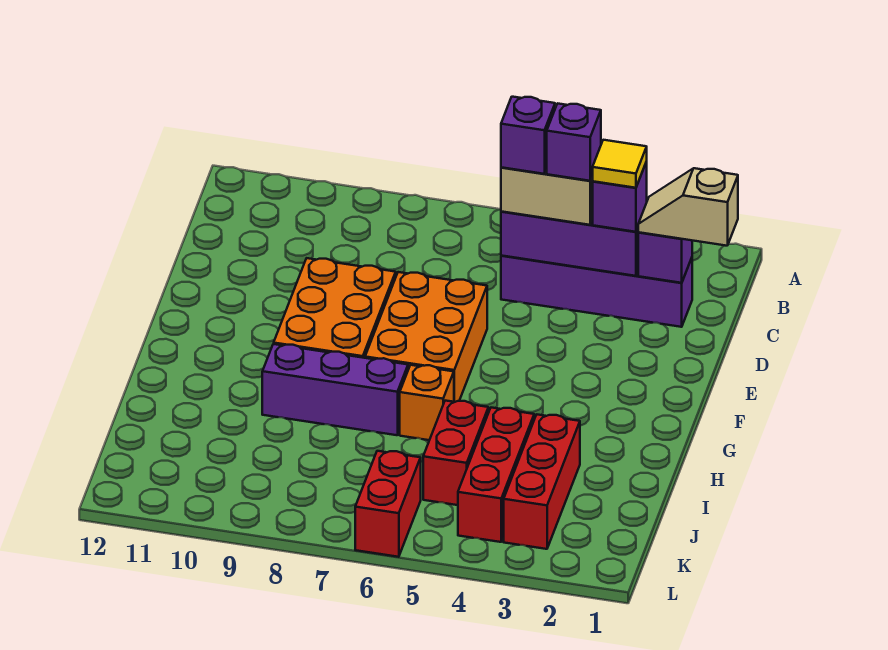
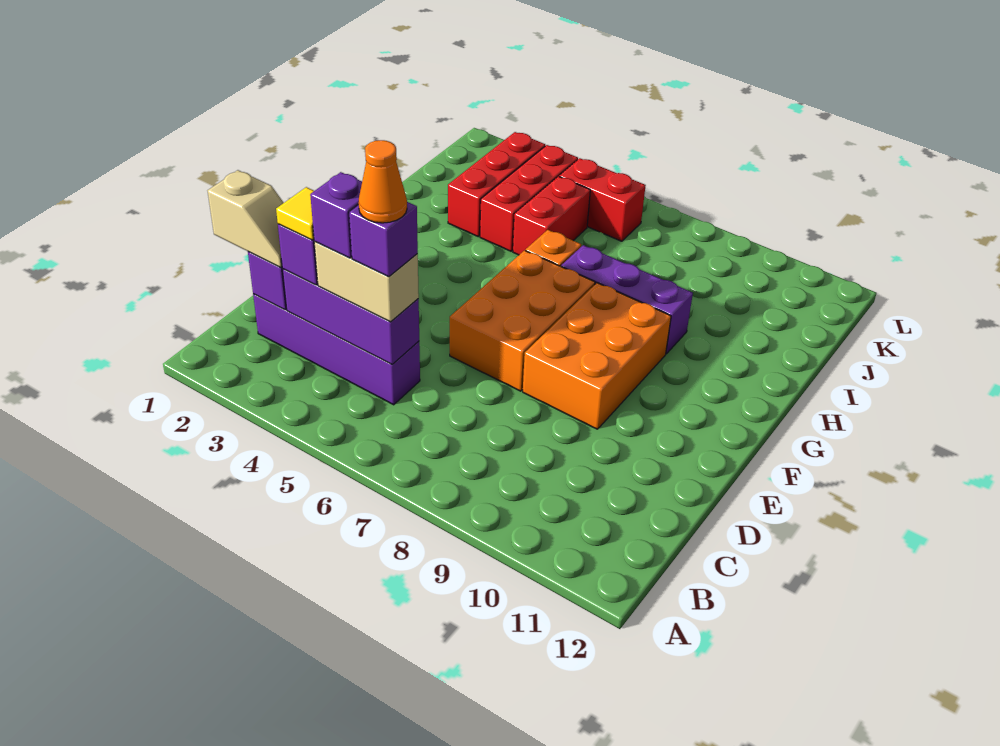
none -> orange cone C5 level 5
red brick K6:L6 level 1 -> red brick K5:K6 level 1

